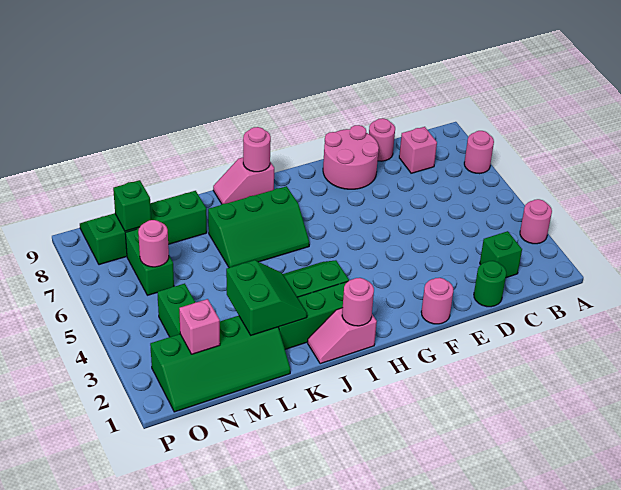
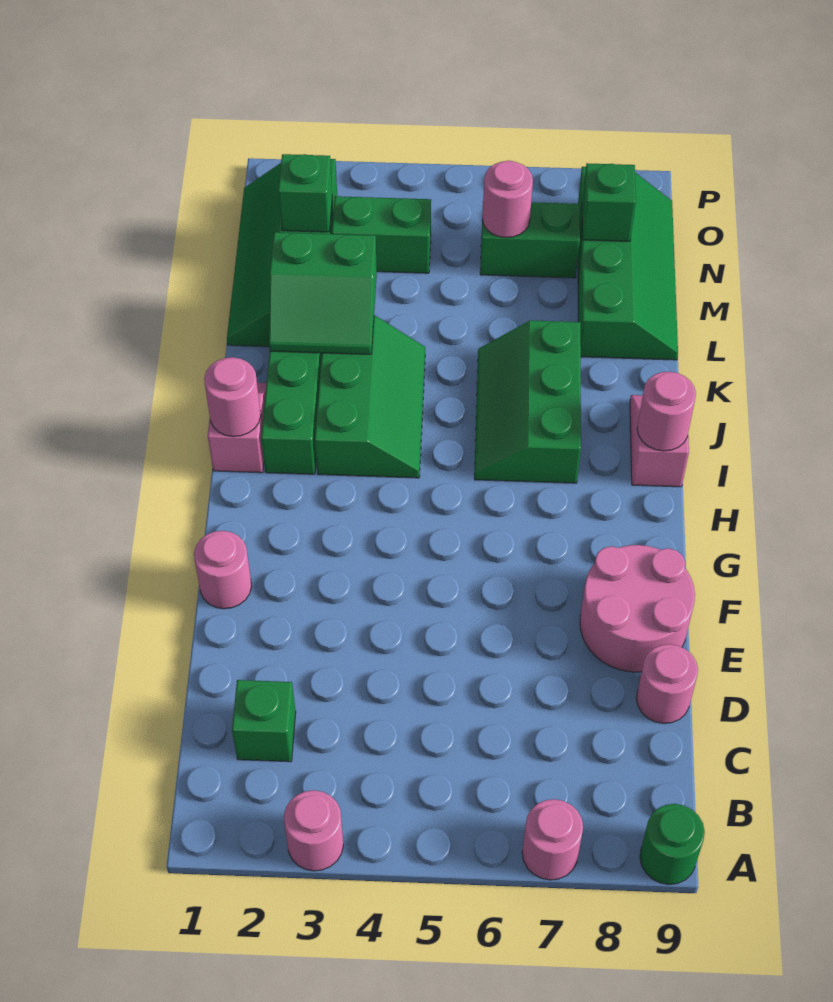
pink brick C8 level 1 -> none
green round brick D1 level 1 -> green round brick A9 level 1
pink brick N2 level 2 -> green brick N2 level 2

